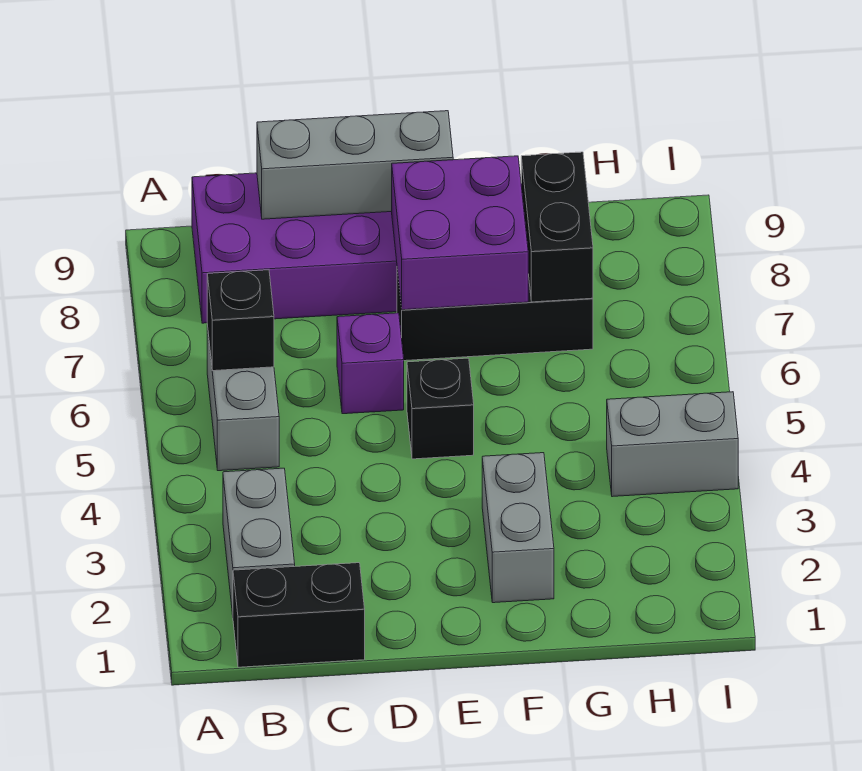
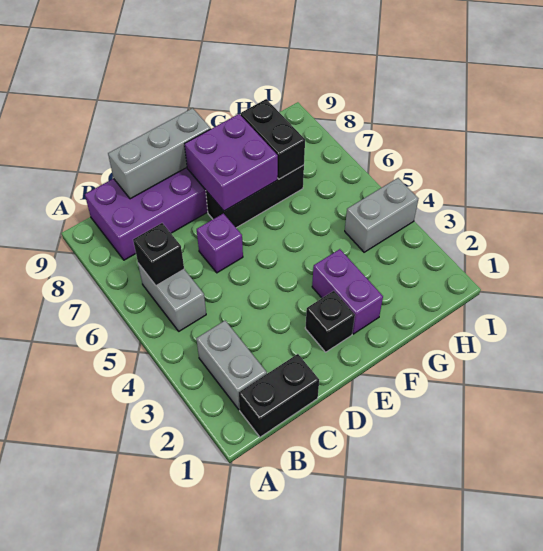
black brick E5 level 1 -> black brick E2 level 1
grey brick F2:F3 level 1 -> purple brick F2:F3 level 1

